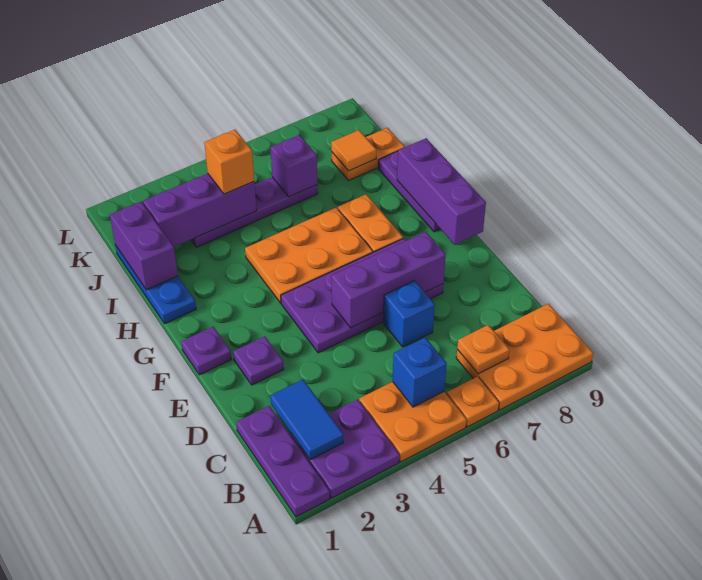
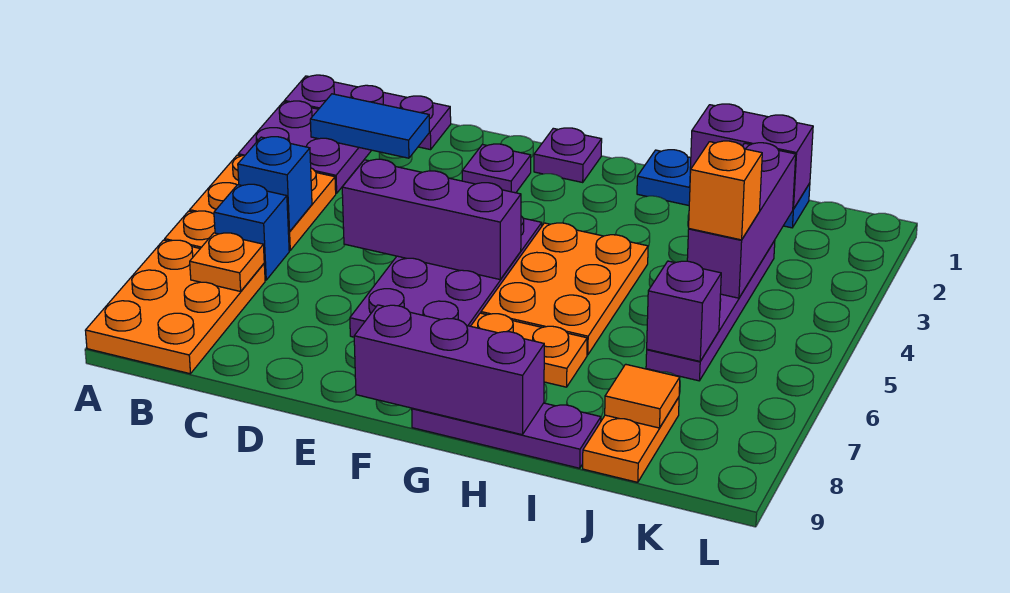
blue brick D6 level 1 -> blue brick B6 level 1
purple brick E5:E7 level 2 -> purple brick D5:F5 level 2

